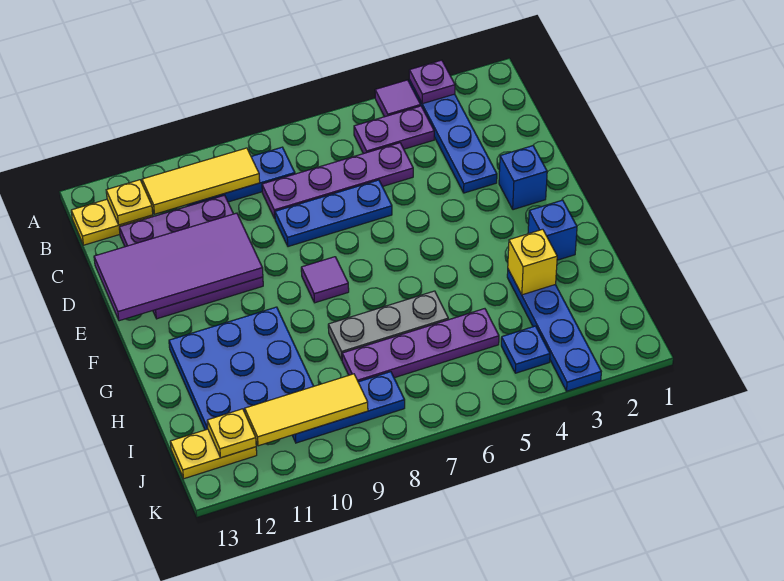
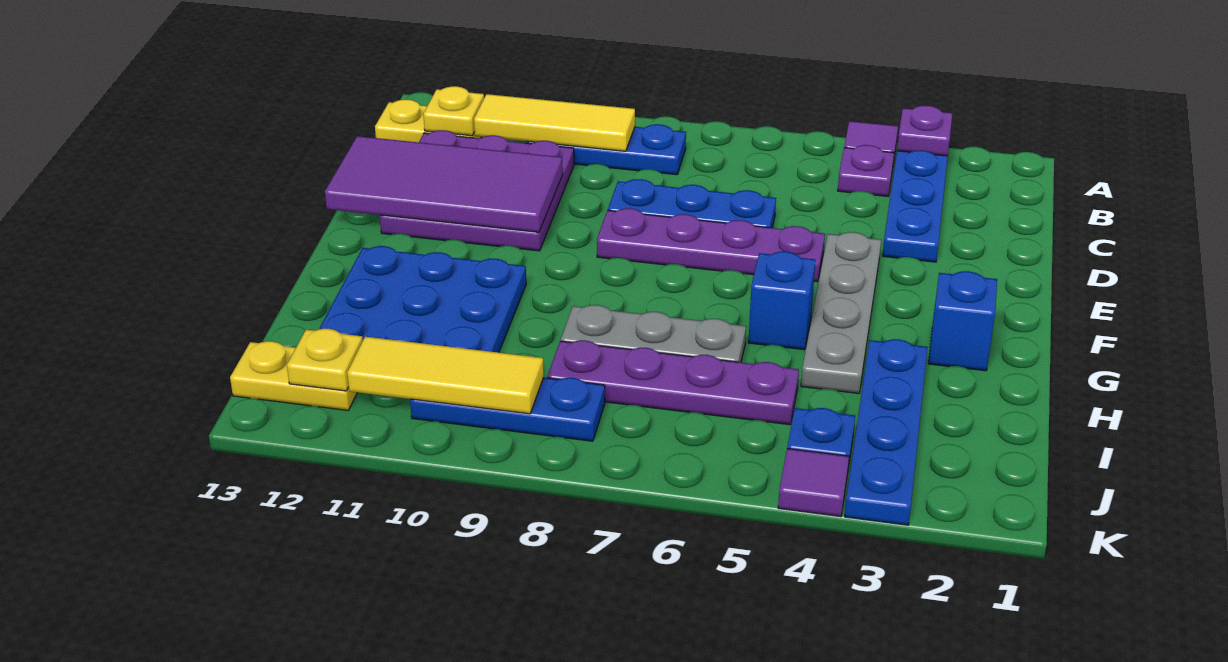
purple plate B4:B5 level 1 -> purple plate B4 level 1
purple plate C5:C8 level 1 -> purple plate E5:E8 level 1
blue brick E2 level 1 -> blue brick G5 level 1
none -> grey plate E4:H4 level 1
purple tile F8 level 1 -> purple tile K4 level 1
yellow brick H3 level 2 -> none

